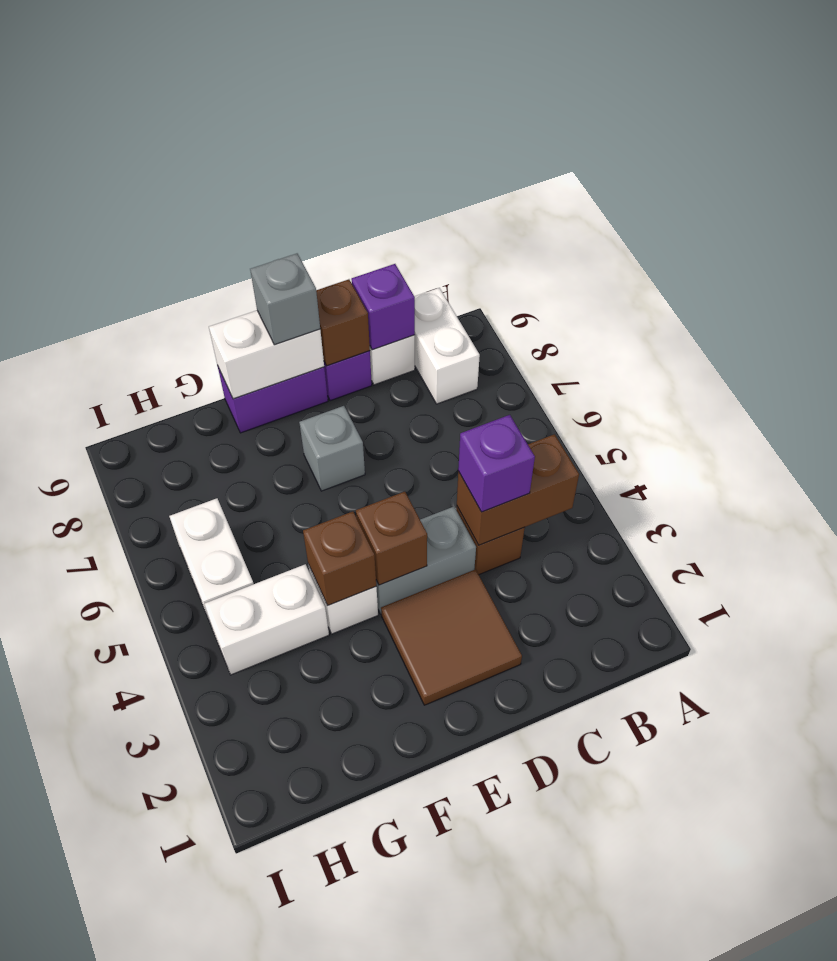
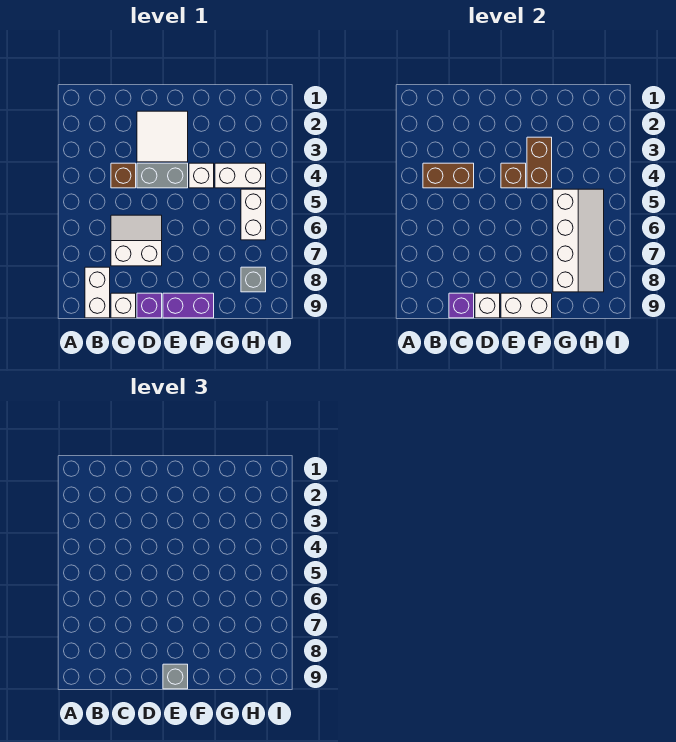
purple brick C4 level 3 -> none
none -> white slope C6:D7 level 1 top 7
brown tile D2:E3 level 1 -> white tile D2:E3 level 1
brown brick D9 level 2 -> white brick D9 level 2
grey brick E7 level 1 -> grey brick H8 level 1
brown brick F4 level 2 -> brown brick F3:F4 level 2
none -> white slope G5:H8 level 2 top G

